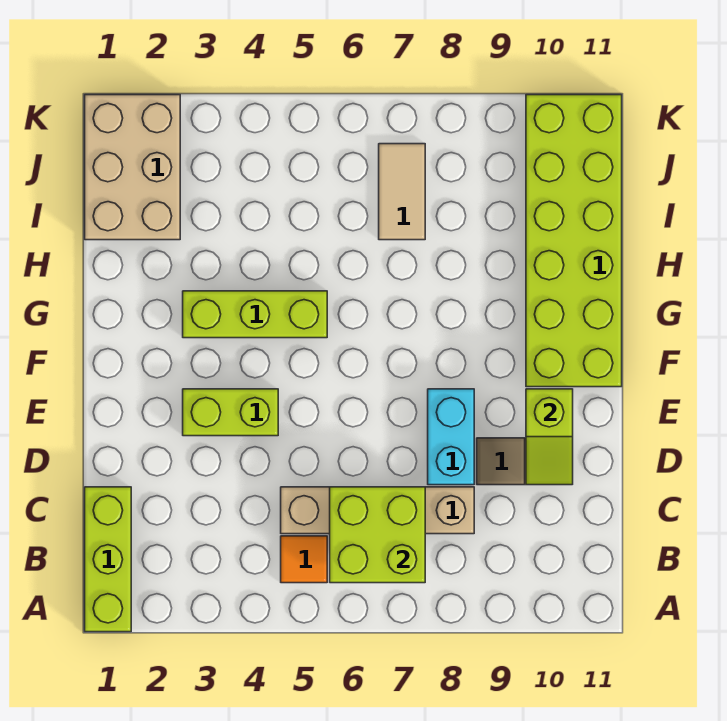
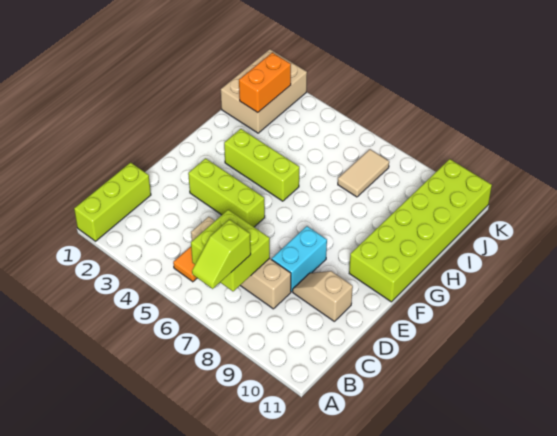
lime slope D10:E10 level 2 top E -> lime slope A7:B7 level 3 top B
lime brick E3:E4 level 1 -> lime brick E3:E5 level 1
none -> orange brick I2:J2 level 2

